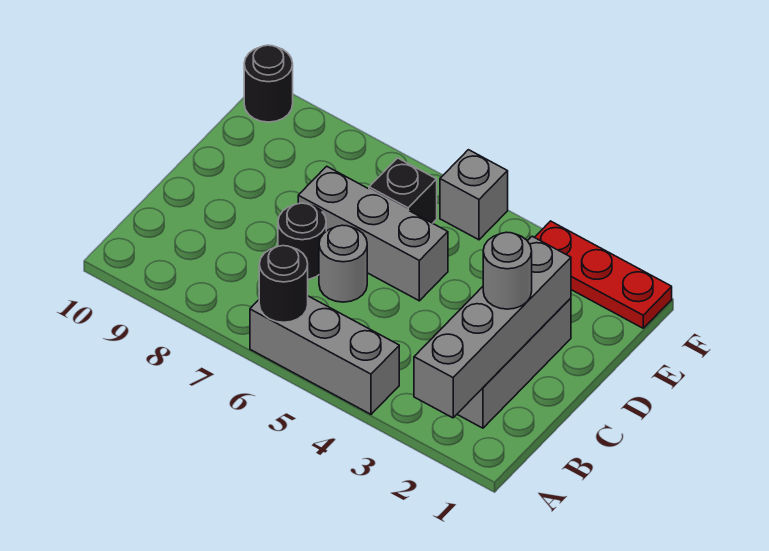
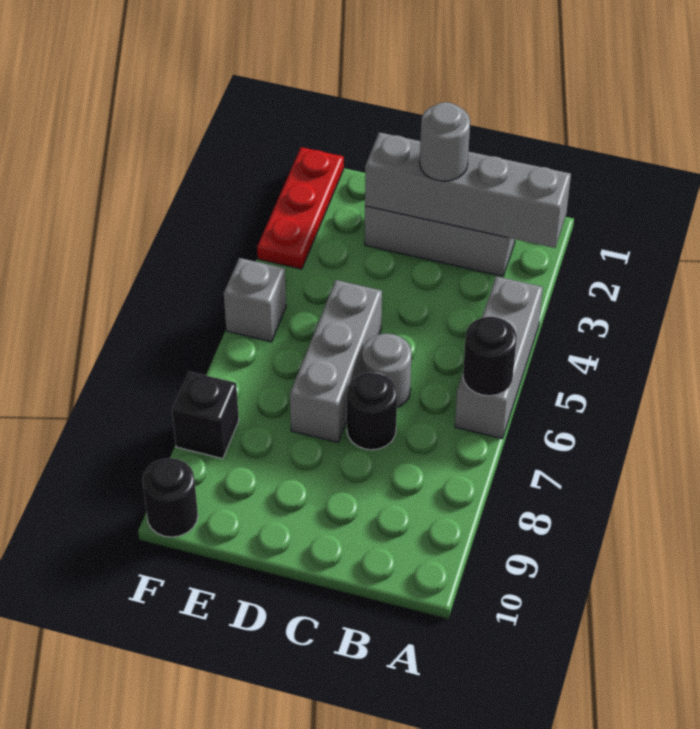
black brick E6 level 1 -> black brick F8 level 1

